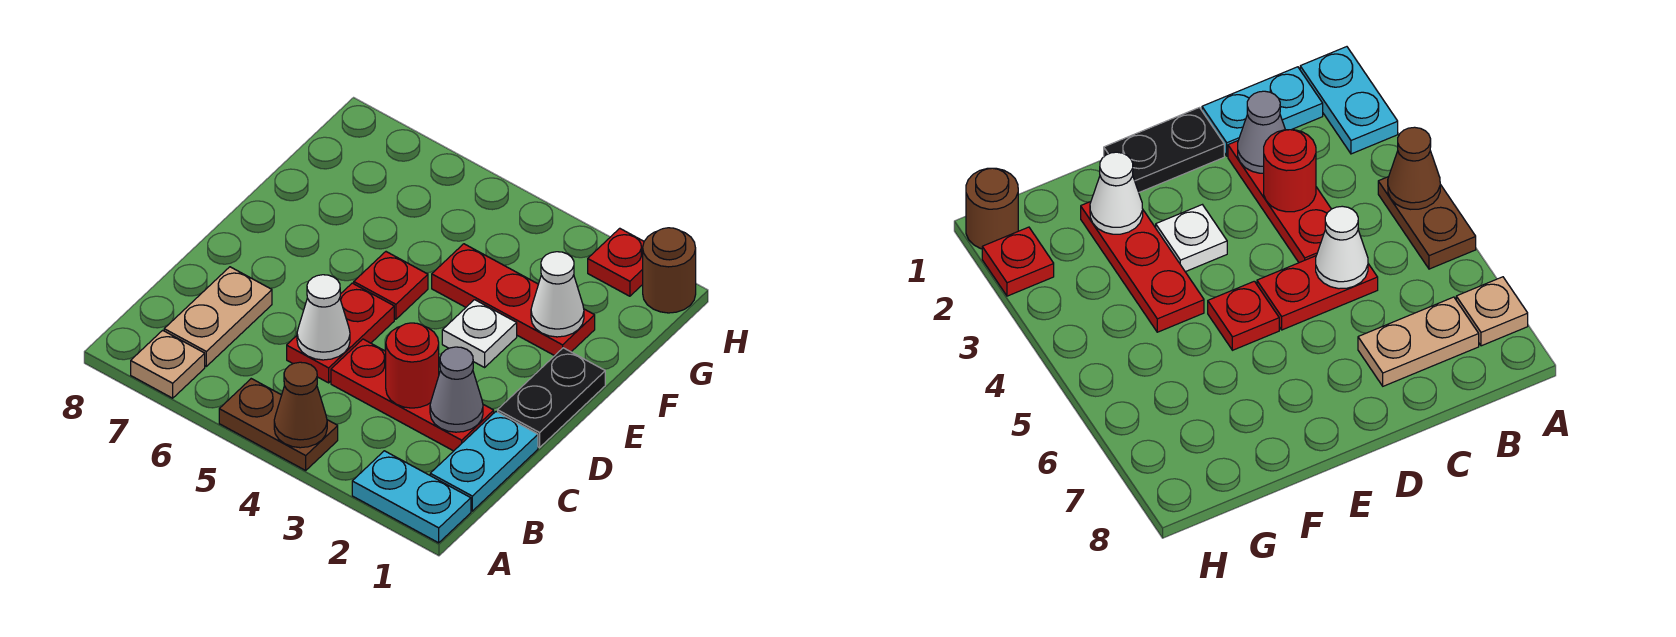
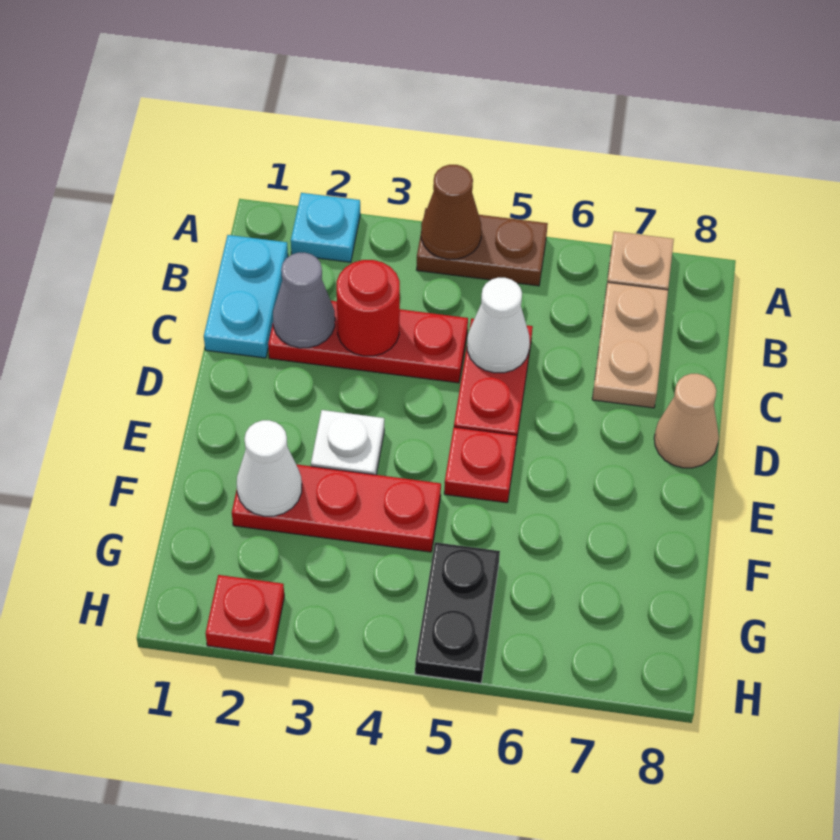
cyan plate A1:A2 level 1 -> cyan plate A2 level 1
black plate D1:E1 level 1 -> black plate G5:H5 level 1
none -> tan cone D8 level 1
brown round brick H1 level 1 -> none

